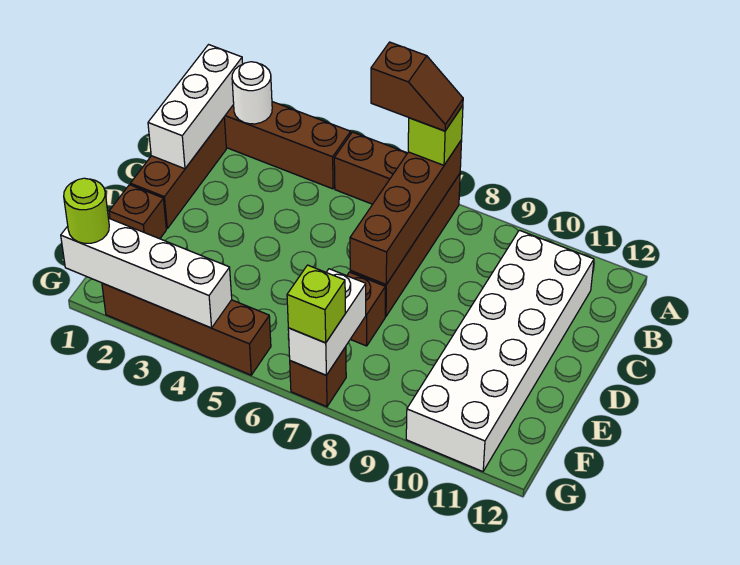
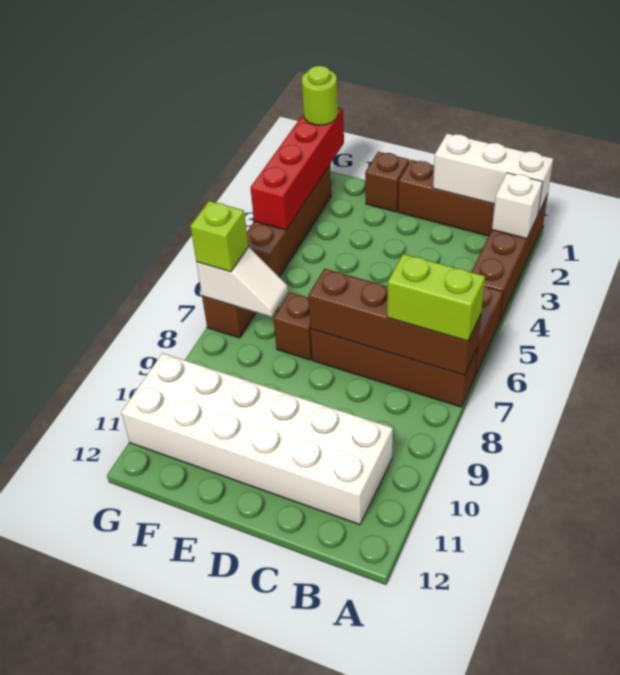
white round brick A2 level 2 -> white brick A2 level 2
brown slope A6:A7 level 4 top 6 -> none
lime brick A7 level 3 -> lime brick A7:B7 level 3
white brick F7:G7 level 2 -> white slope F7:G7 level 2 top G
white brick G1:G4 level 2 -> red brick G1:G4 level 2

